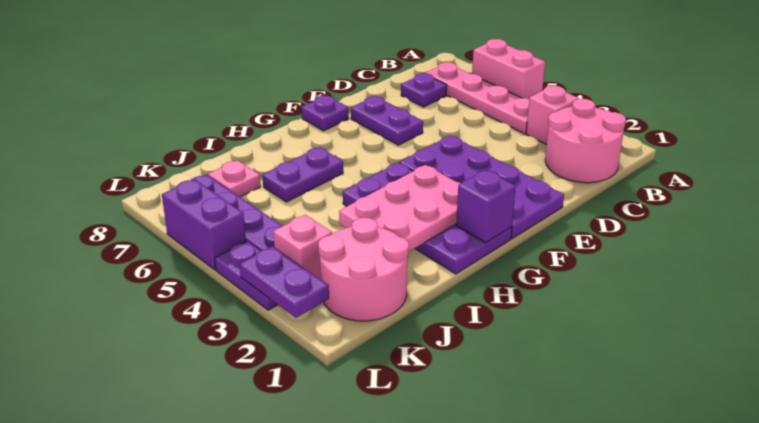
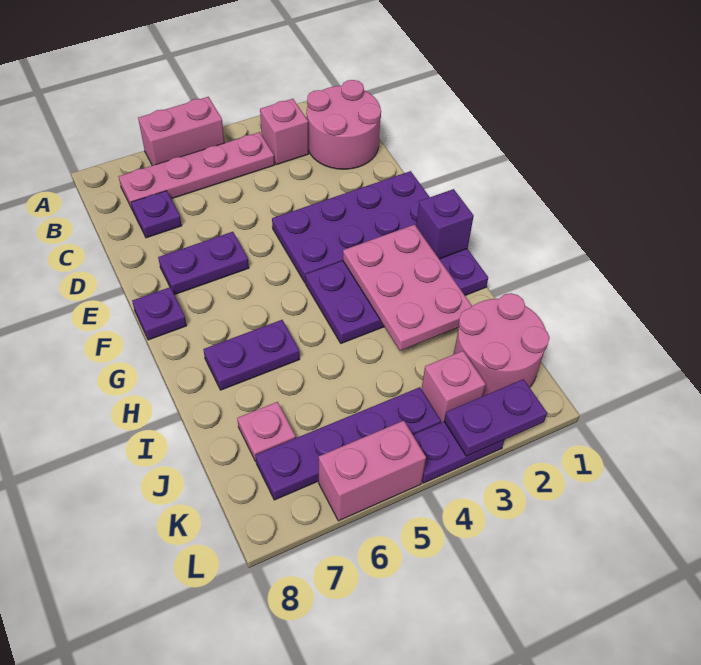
purple plate H6:I6 level 1 -> purple plate H6:H7 level 1
purple brick L5:L6 level 1 -> pink brick L5:L6 level 1

